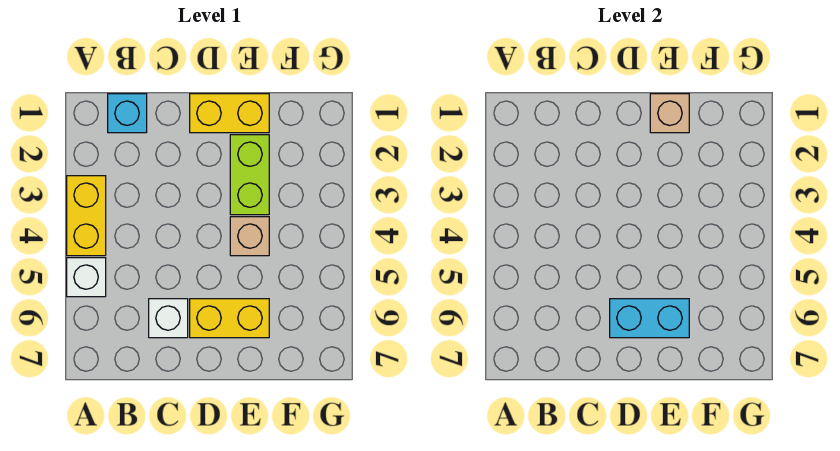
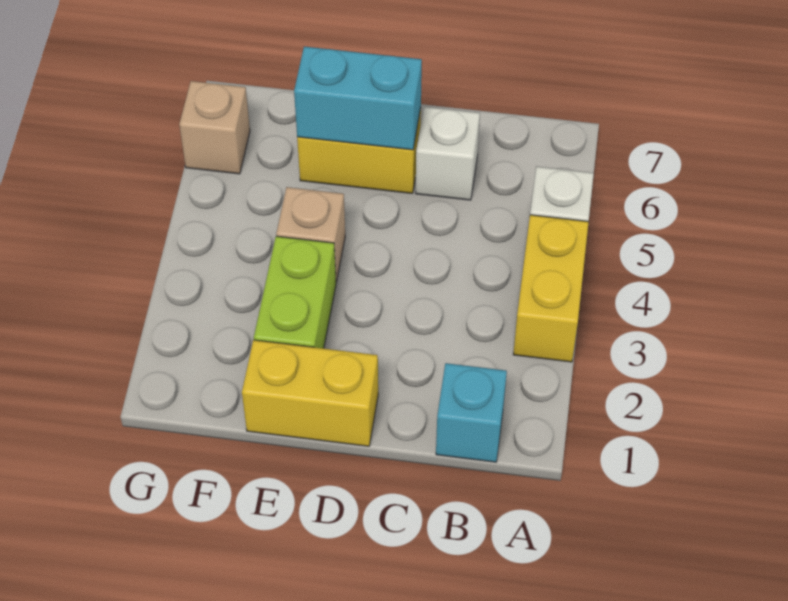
tan brick E1 level 2 -> tan brick G6 level 1

